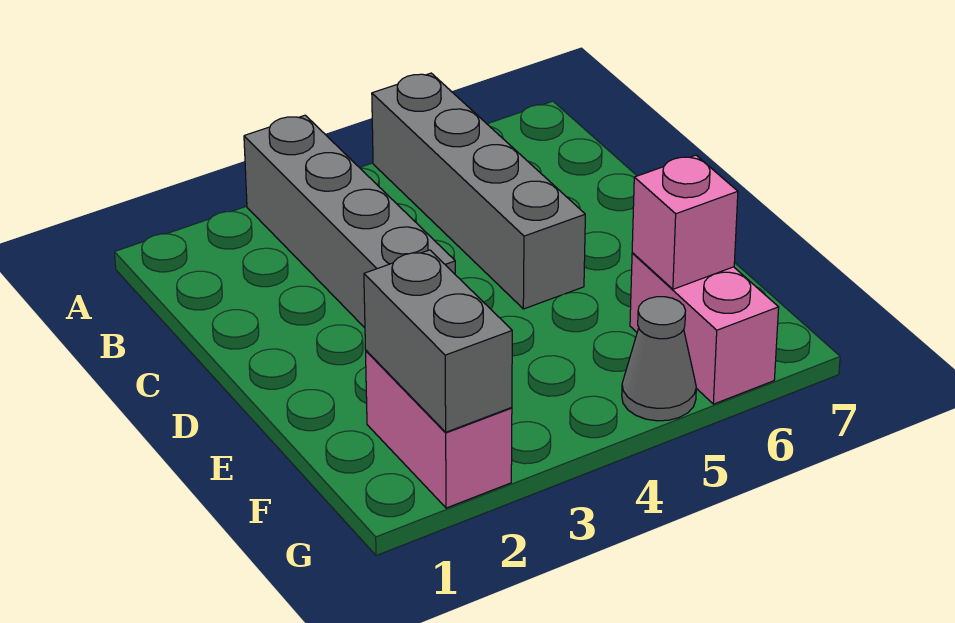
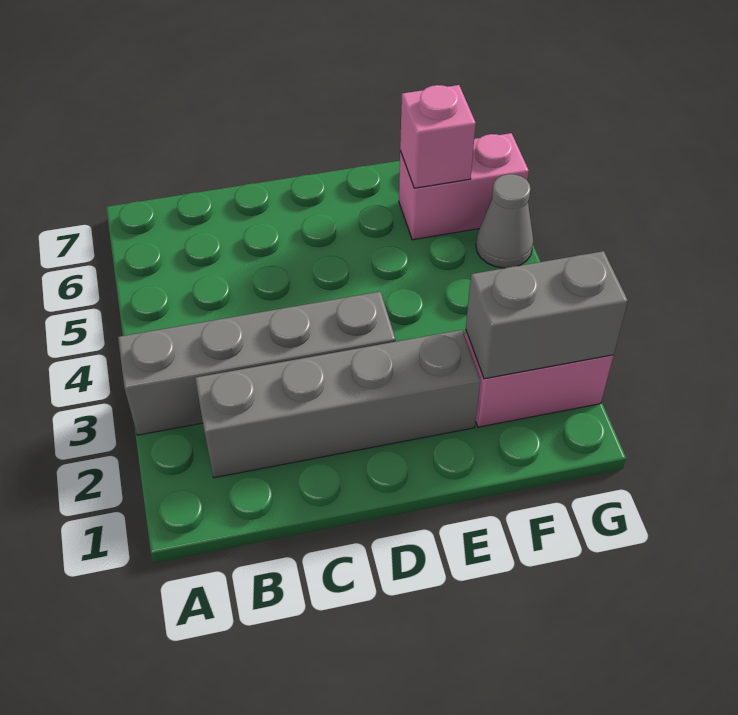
grey brick A5:D5 level 1 -> grey brick B2:E2 level 1

